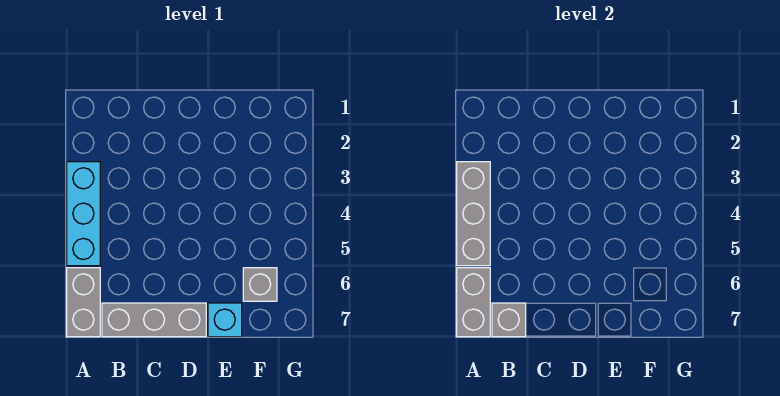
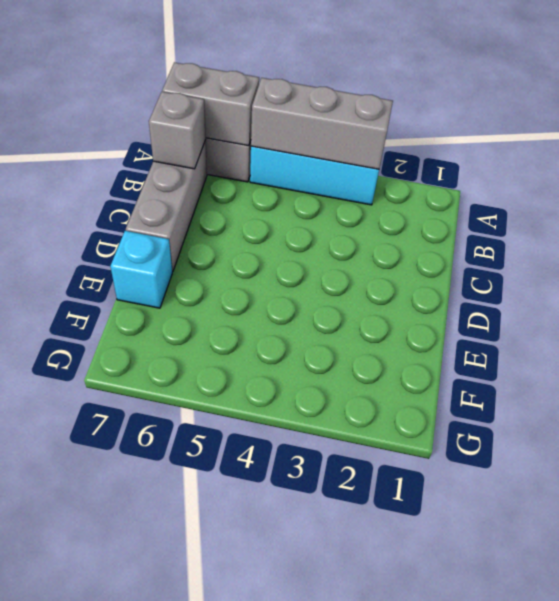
grey brick F6 level 1 -> none

